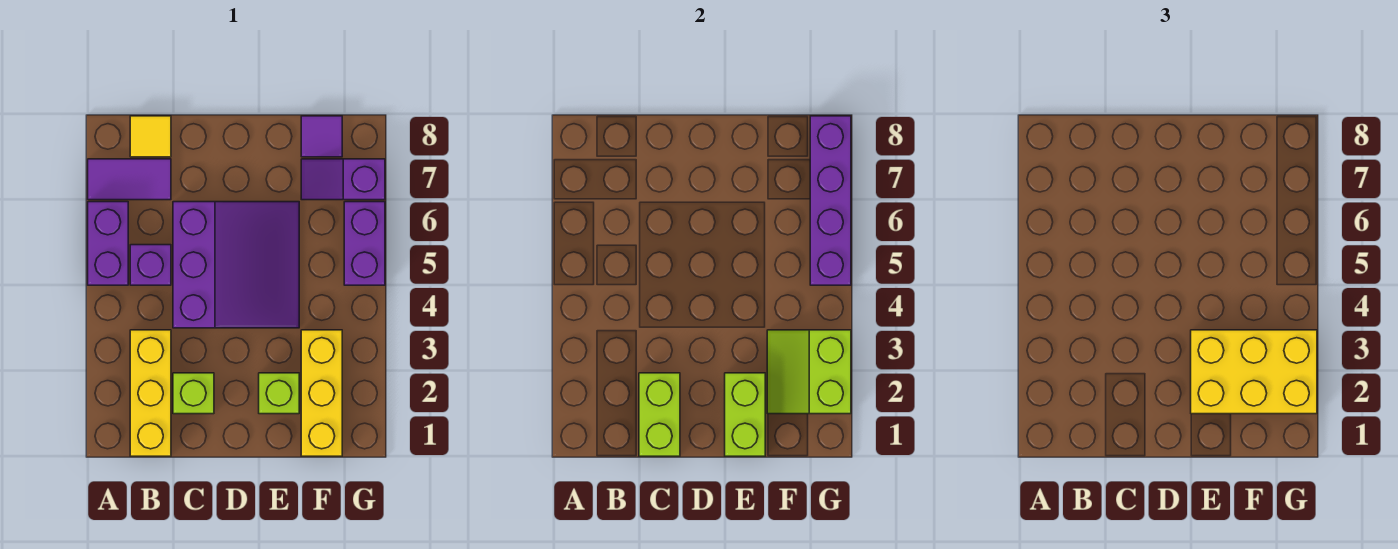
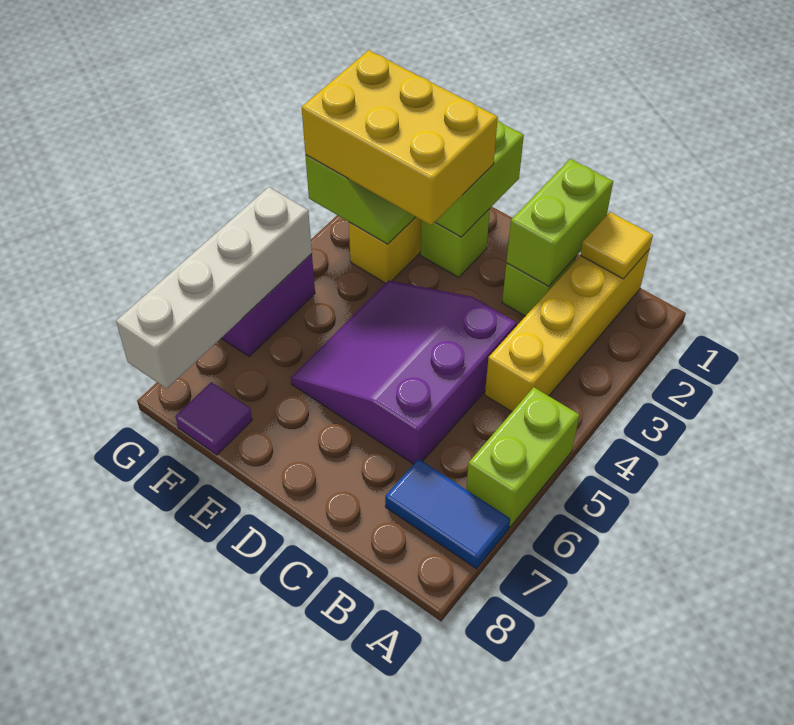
purple brick A5:A6 level 1 -> lime brick A5:A6 level 1
purple tile A7:B7 level 1 -> blue tile A7:B7 level 1
yellow brick B1:B3 level 1 -> yellow brick B1:B4 level 1
purple brick B5 level 1 -> none
yellow tile B8 level 1 -> yellow tile B1 level 2
purple slope F7:G7 level 1 top G -> none
purple brick G5:G8 level 2 -> white brick G5:G8 level 2

